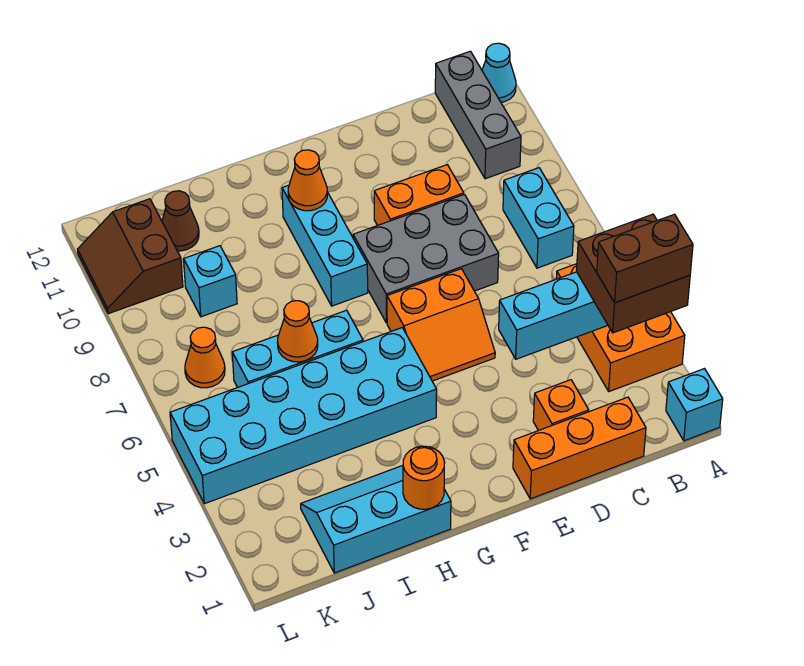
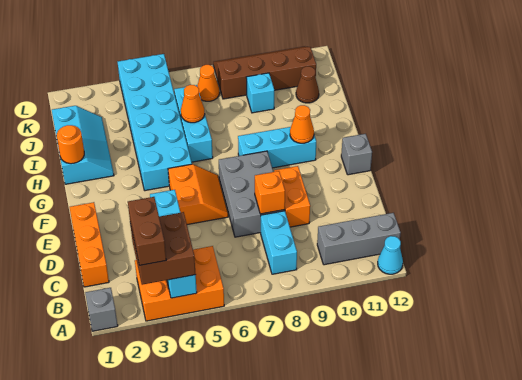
cyan brick A1 level 1 -> grey brick A1 level 1
cyan brick B7:B8 level 1 -> cyan brick B8:C8 level 1
orange brick D2 level 1 -> orange brick D8 level 2
orange slope E5:F6 level 1 top 6 -> orange slope E5:F6 level 1 top 5
none -> grey brick F12 level 1
brown slope K10:L11 level 1 top K -> brown slope K8:L11 level 1 top K

